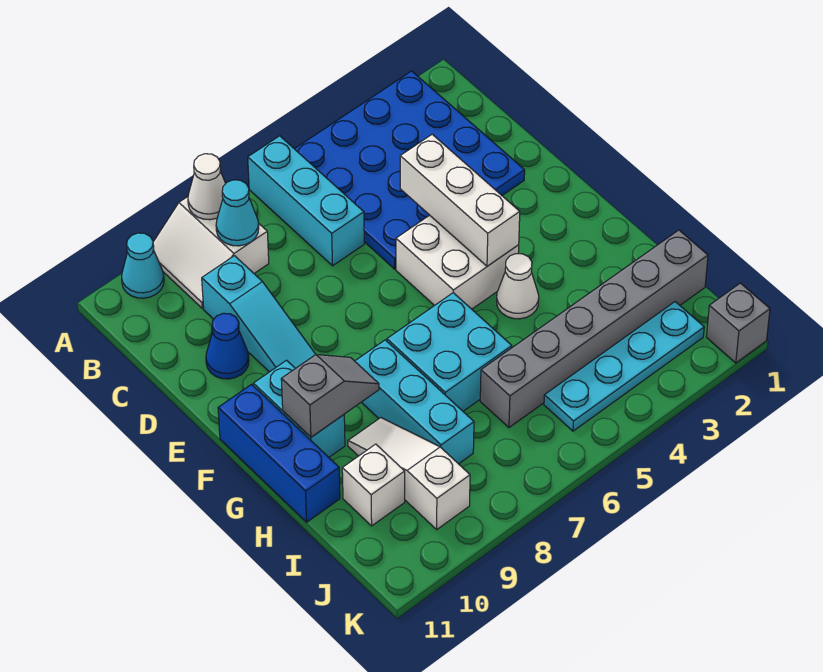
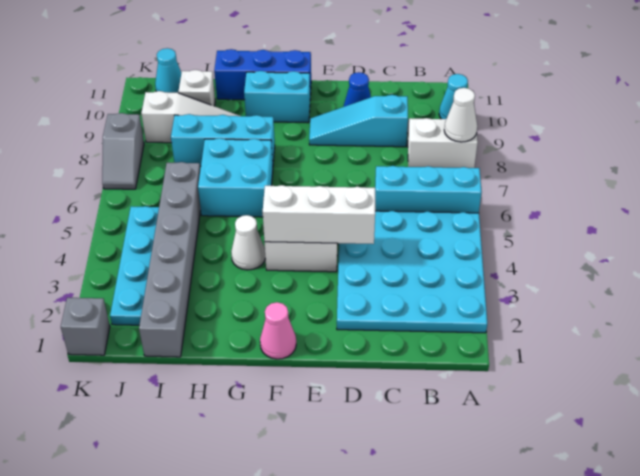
blue plate A2:D5 level 1 -> cyan plate A2:D5 level 1
cyan cone B8 level 2 -> cyan cone J11 level 1
none -> pink cone F1 level 1
grey slope G9:G10 level 2 top 10 -> grey slope K7:K8 level 1 top 8

